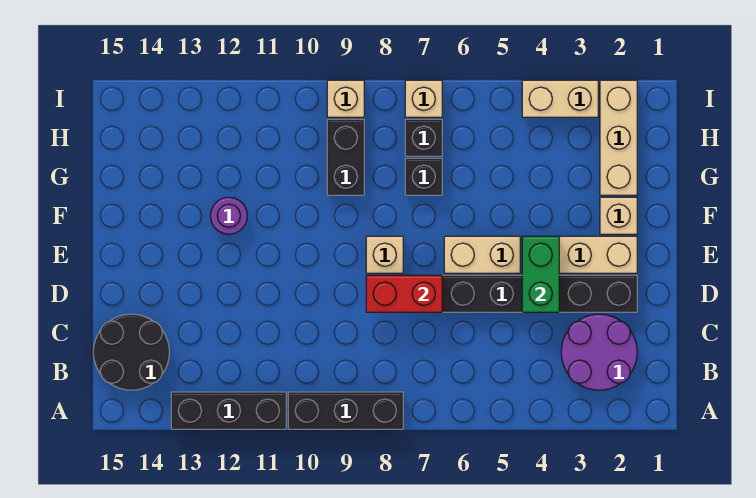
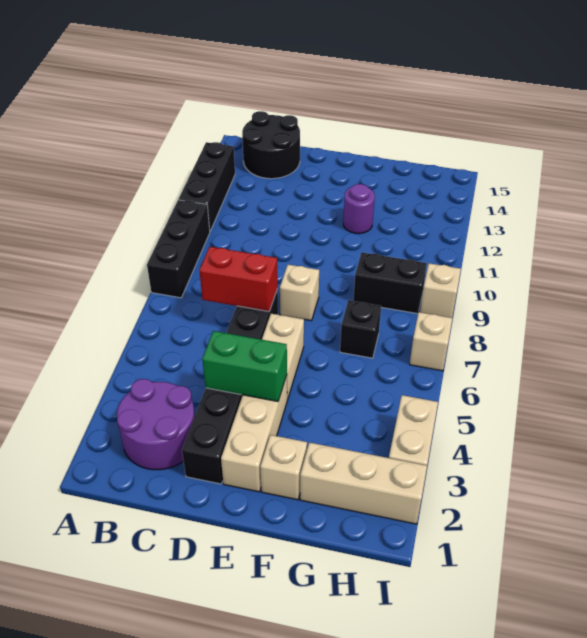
red brick D7:D8 level 2 -> red brick C7:D7 level 2
black brick H7 level 1 -> none

